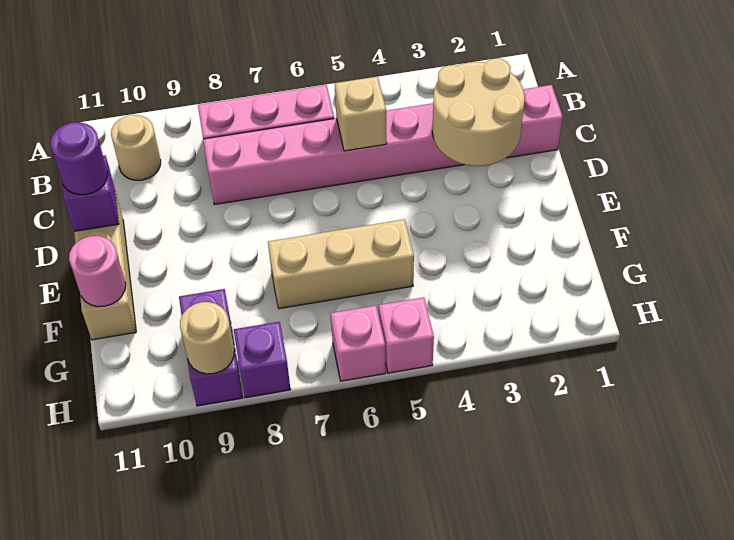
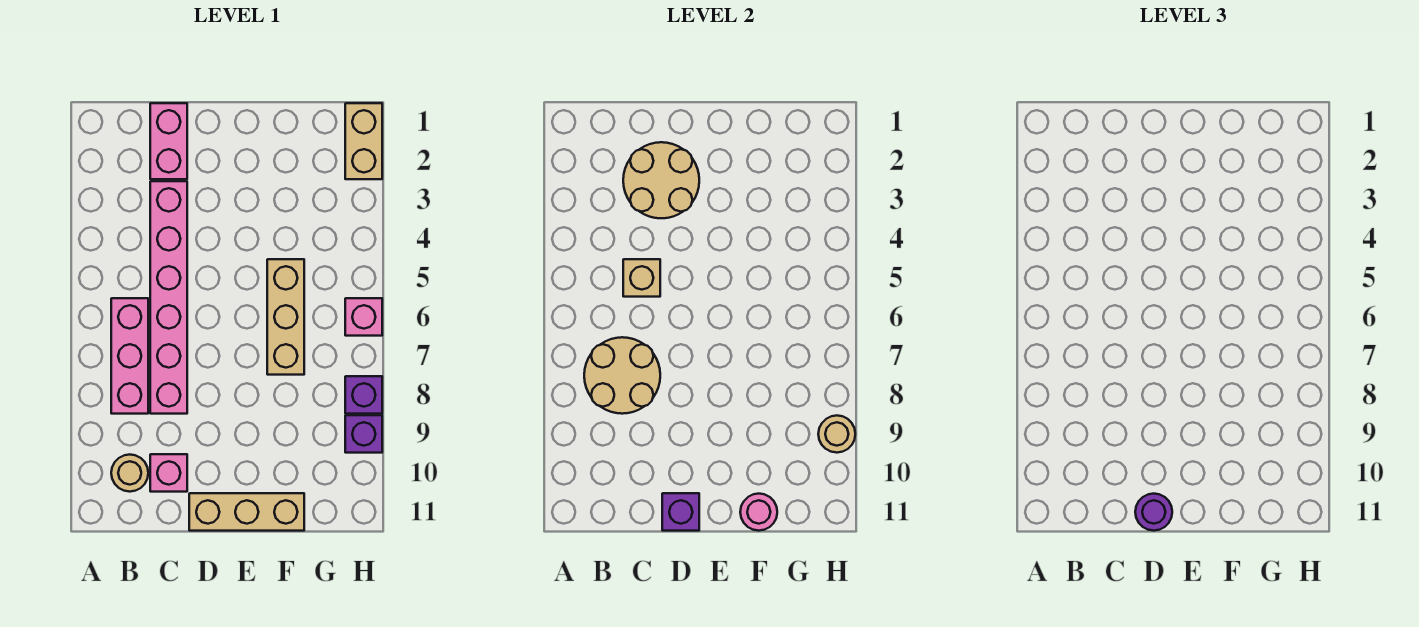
none -> tan round brick B7:C8 level 2
purple brick G9:H9 level 1 -> purple brick H9 level 1
none -> tan brick H1:H2 level 1
pink brick H5 level 1 -> pink brick C10 level 1

